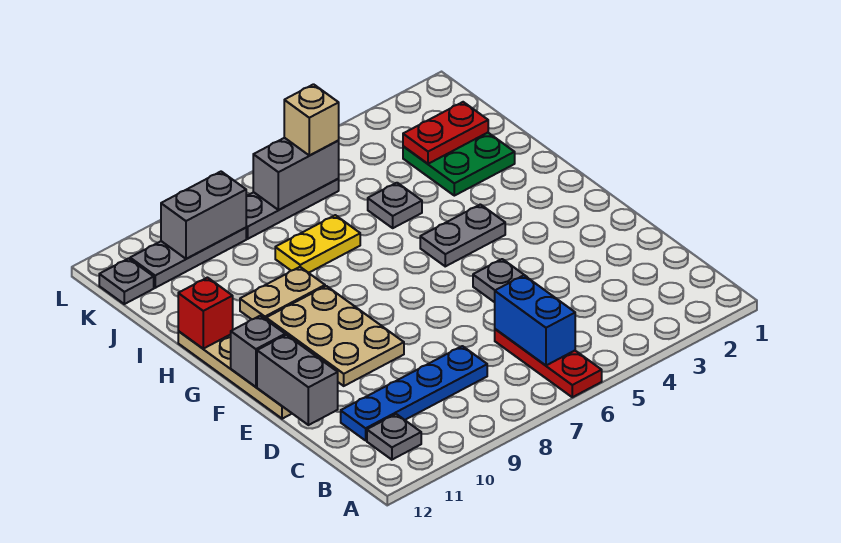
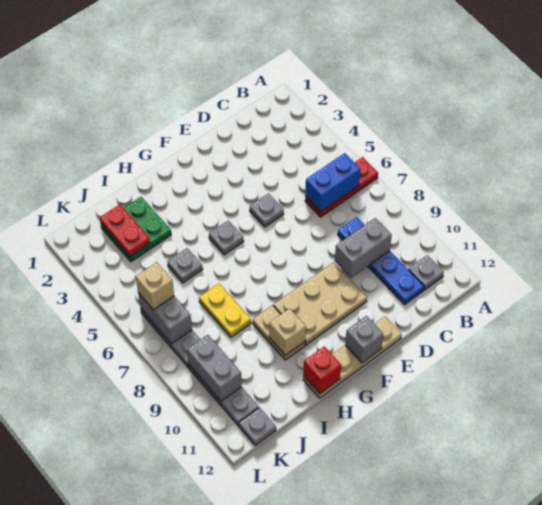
grey brick D12:E12 level 2 -> grey brick C9:D9 level 2
grey plate G4:G5 level 1 -> grey plate G5 level 1
none -> tan brick H10 level 2

